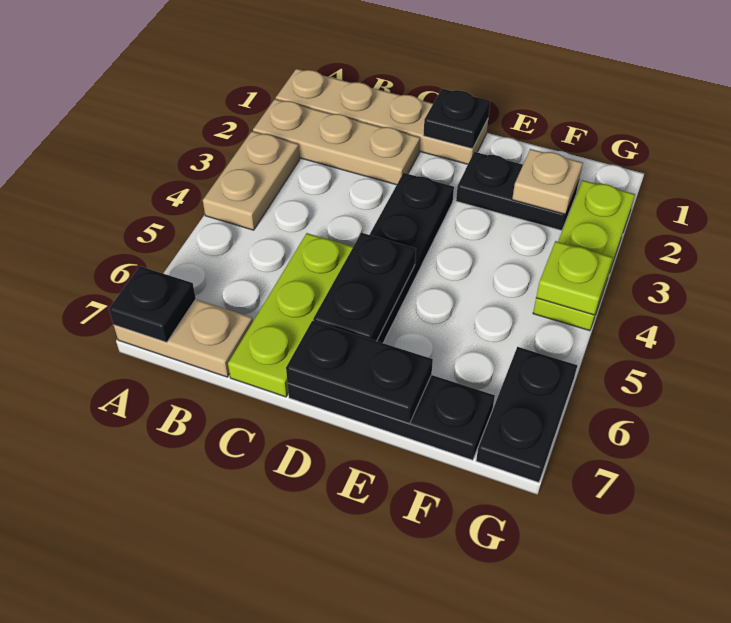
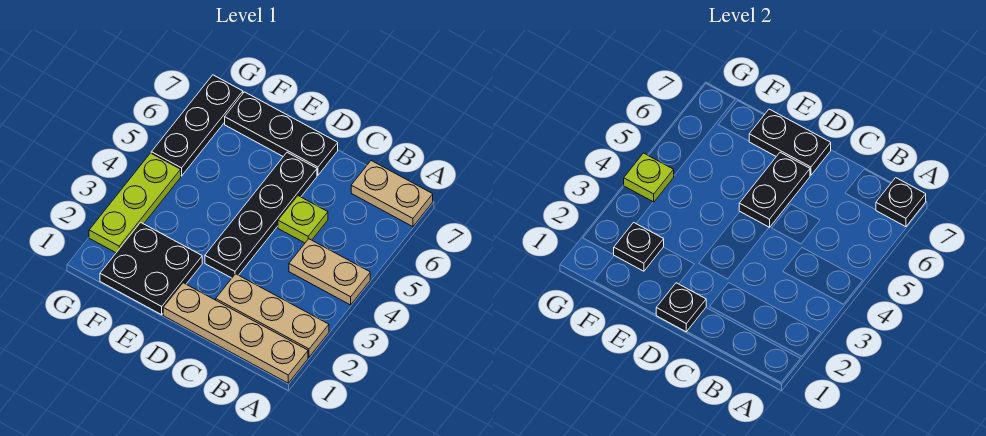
tan plate A3:A4 level 1 -> tan plate A4:B4 level 1
lime plate C5:C7 level 1 -> lime plate C5 level 1
black plate E2:F2 level 1 -> black plate E1:F2 level 1
tan plate F2 level 2 -> black plate F2 level 2
black plate G6:G7 level 1 -> black plate G5:G7 level 1

